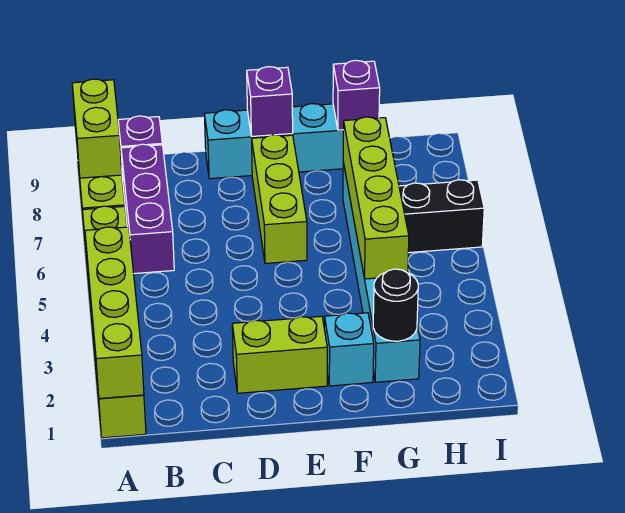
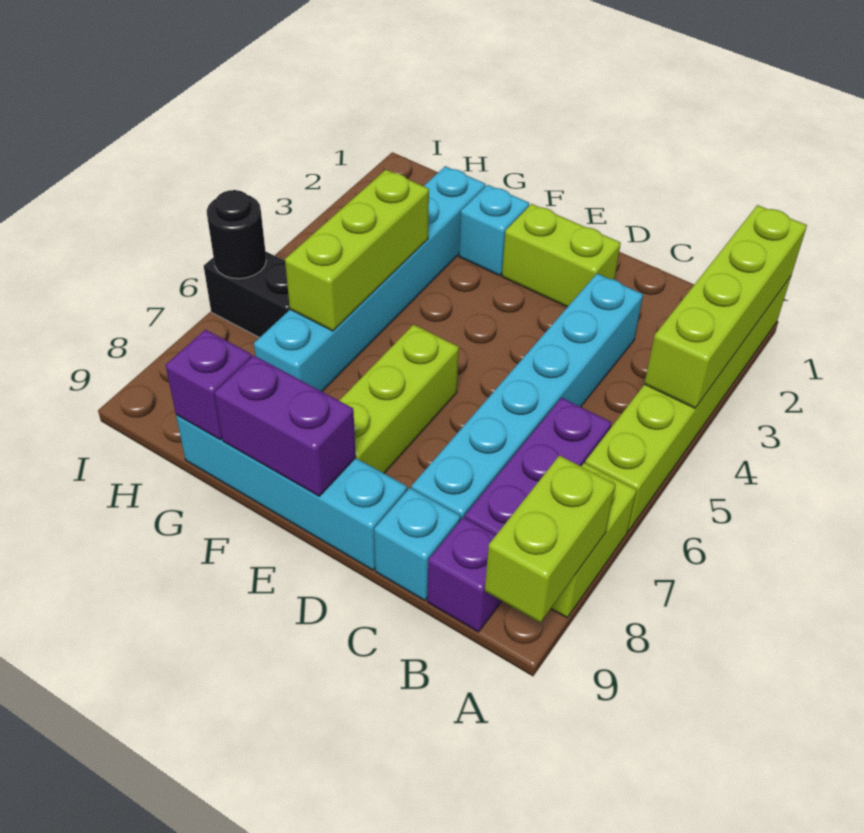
none -> cyan brick C3:C8 level 1
none -> cyan brick C9 level 1
purple brick E9 level 2 -> purple brick E9:F9 level 2
black round brick G2 level 2 -> black round brick I6 level 2
lime brick G4:G7 level 2 -> lime brick G4:G6 level 2

